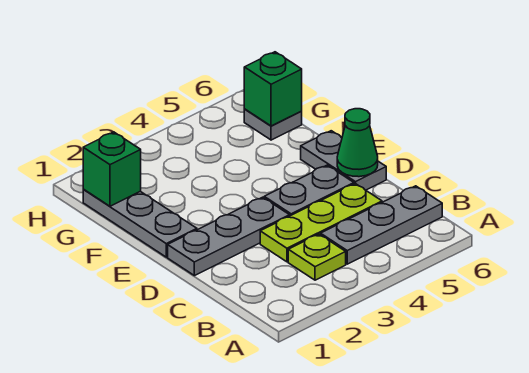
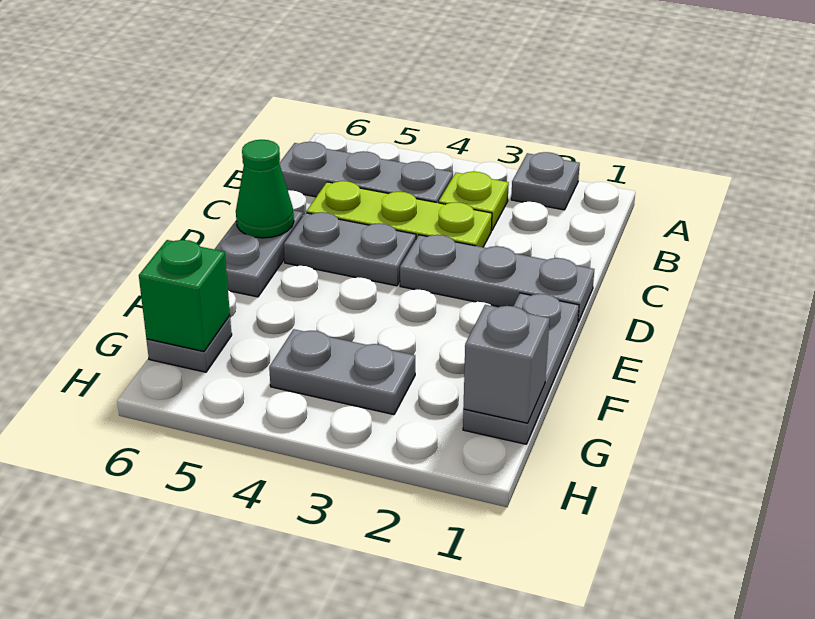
none -> grey plate A2 level 1
green brick G1 level 2 -> grey brick G1 level 2
none -> grey plate G3:G4 level 1

